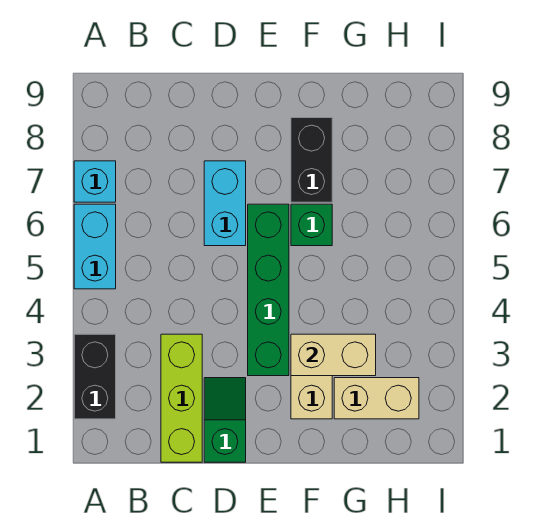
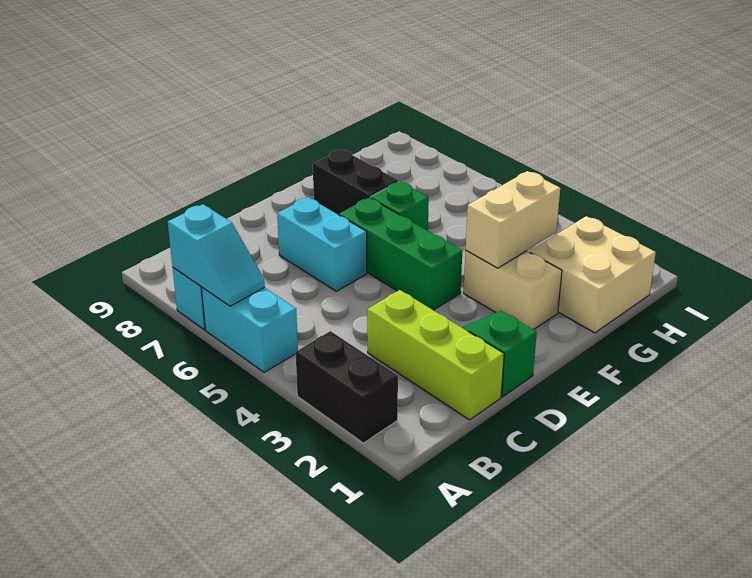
none -> cyan slope A6:A7 level 2 top 7
green brick E3:E6 level 1 -> green brick E4:E6 level 1
tan brick G2:H2 level 1 -> tan brick G1:H2 level 1

